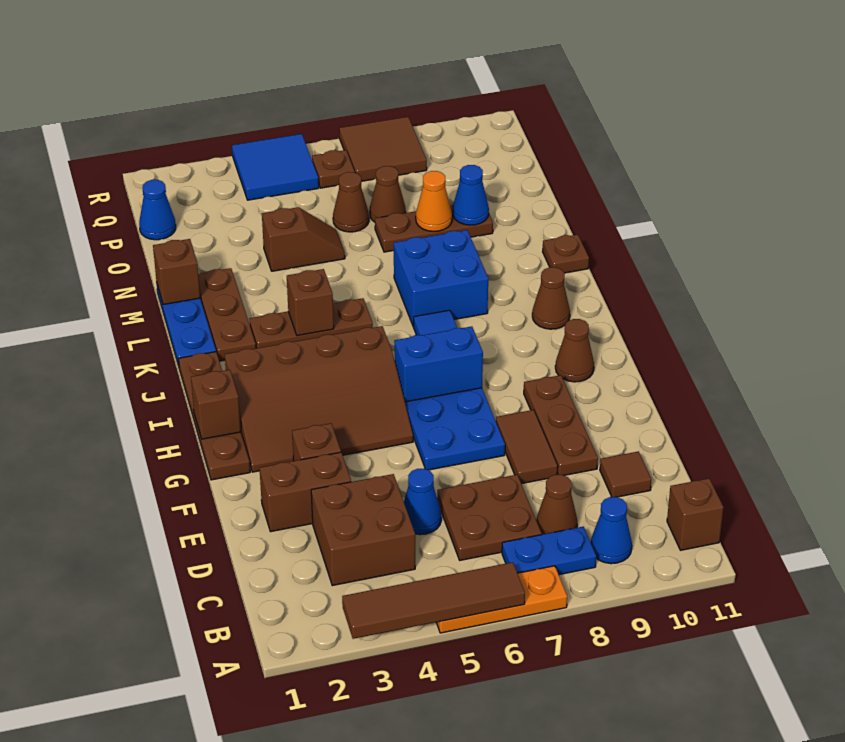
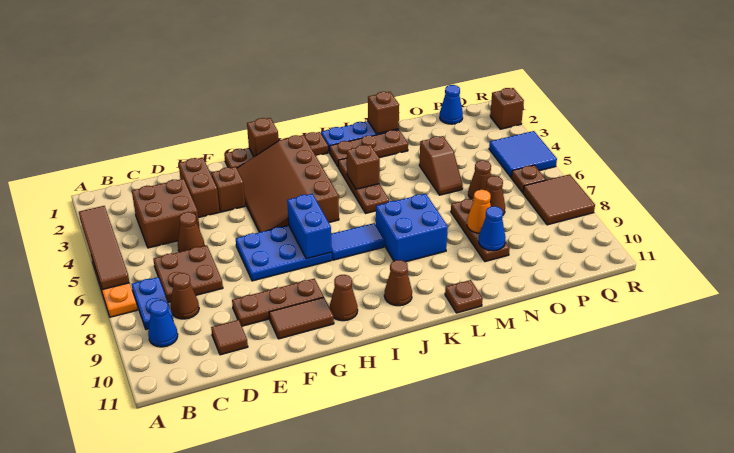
brown brick B11 level 1 -> brown brick R2 level 1
blue cone D5 level 1 -> brown cone D5 level 1
brown tile E8:F8 level 1 -> brown tile F10:G10 level 1

